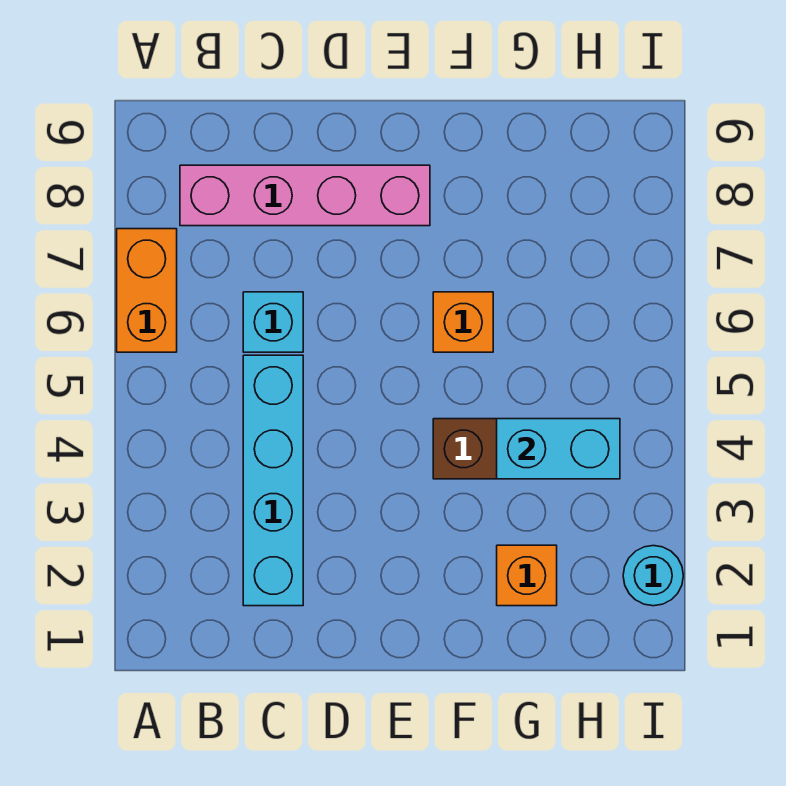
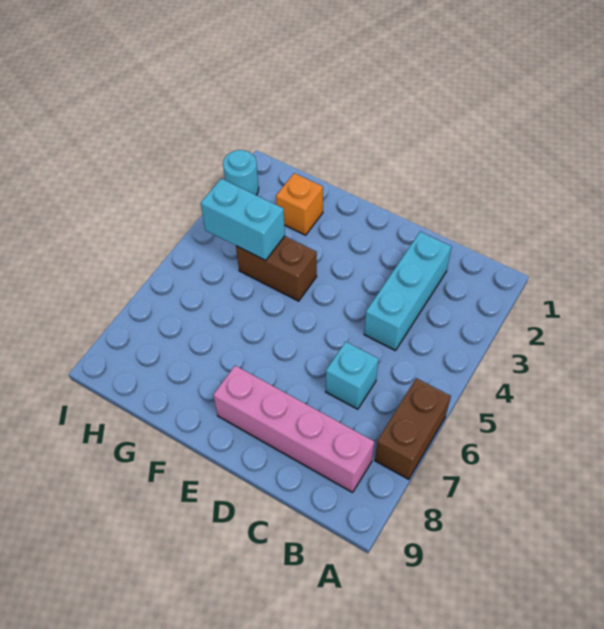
orange brick A6:A7 level 1 -> brown brick A6:A7 level 1
cyan brick C2:C5 level 1 -> cyan brick C2:C4 level 1
orange brick F6 level 1 -> none

